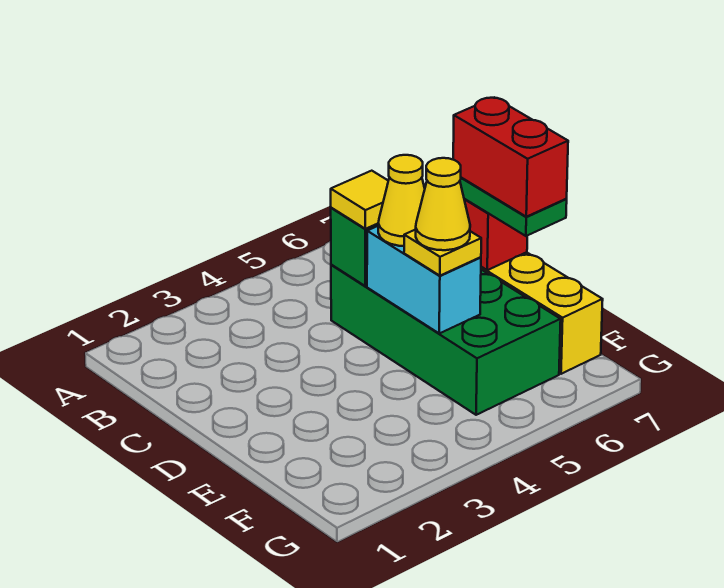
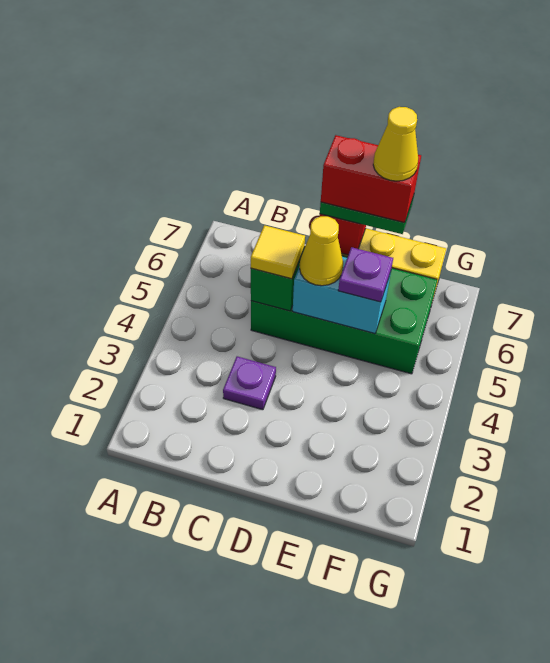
none -> purple plate C3 level 1
yellow plate E5 level 3 -> purple plate E5 level 3
yellow cone E5 level 4 -> yellow cone E7 level 5

